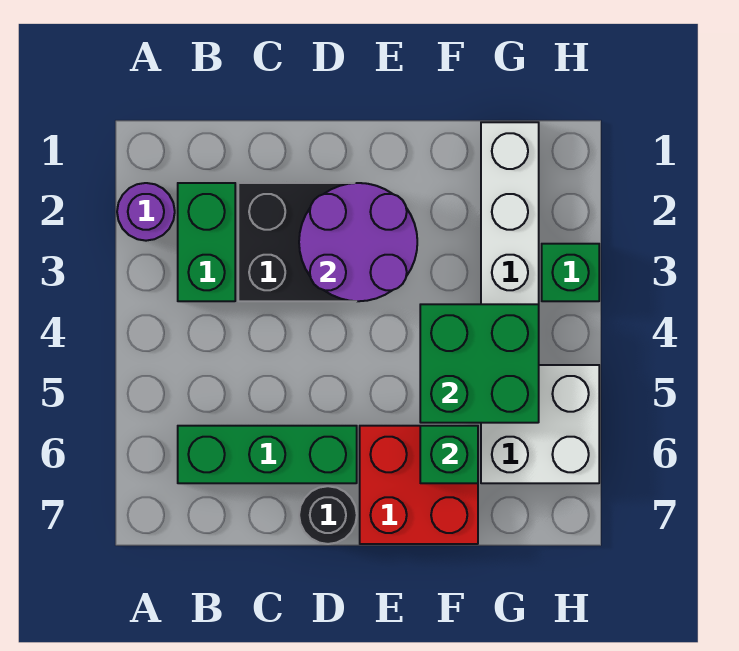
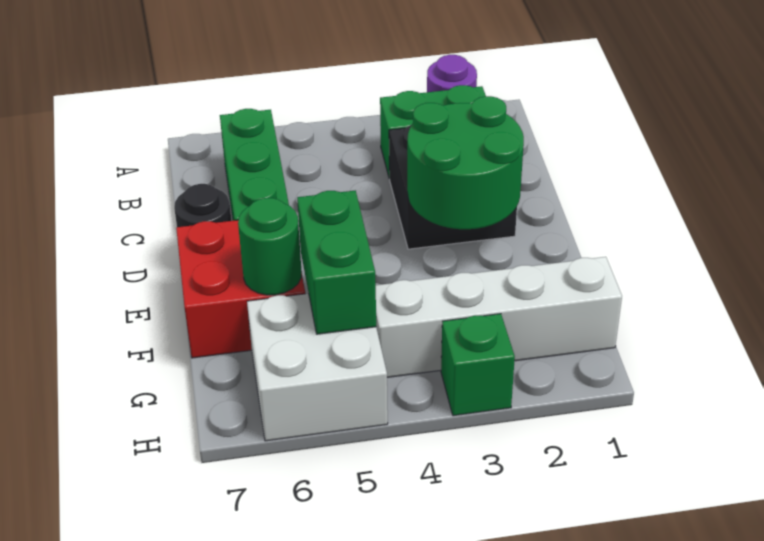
purple round brick D2:E3 level 2 -> green round brick D2:E3 level 2
green brick F4:G5 level 2 -> green brick F5:G5 level 2
green brick F6 level 2 -> green round brick F6 level 2

